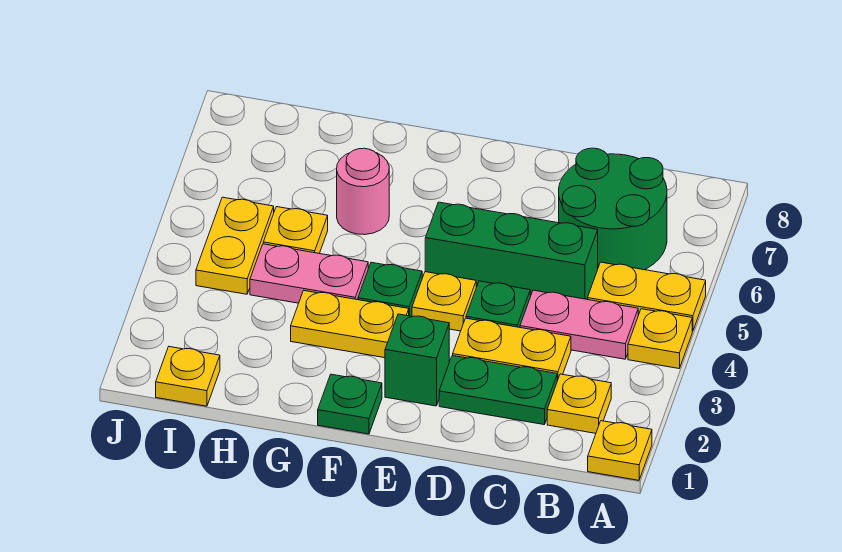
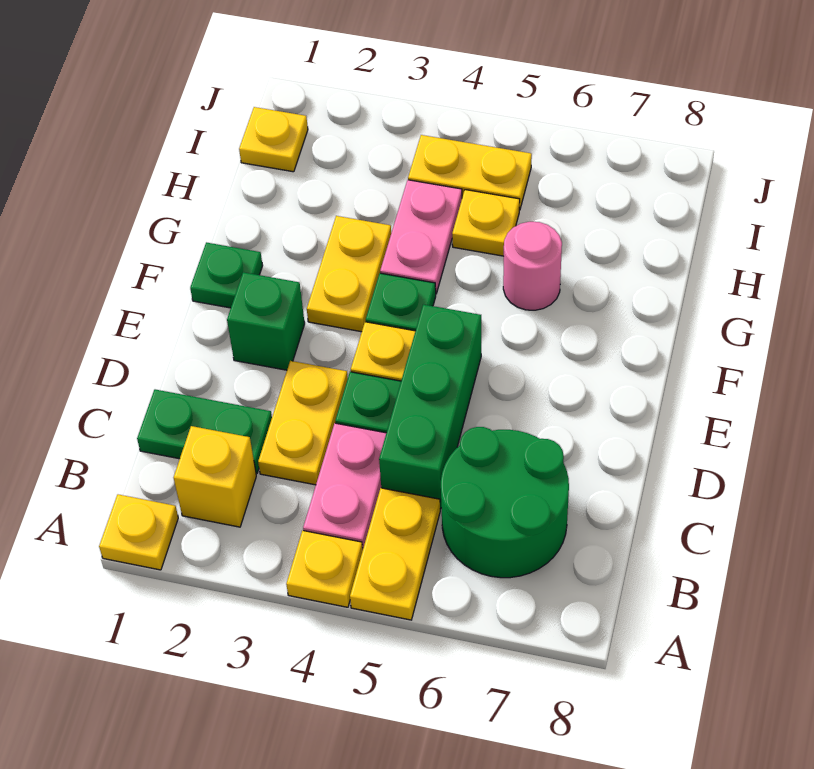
yellow plate B2 level 1 -> yellow brick B2 level 1
green plate C2:D2 level 1 -> green plate C1:C2 level 1

